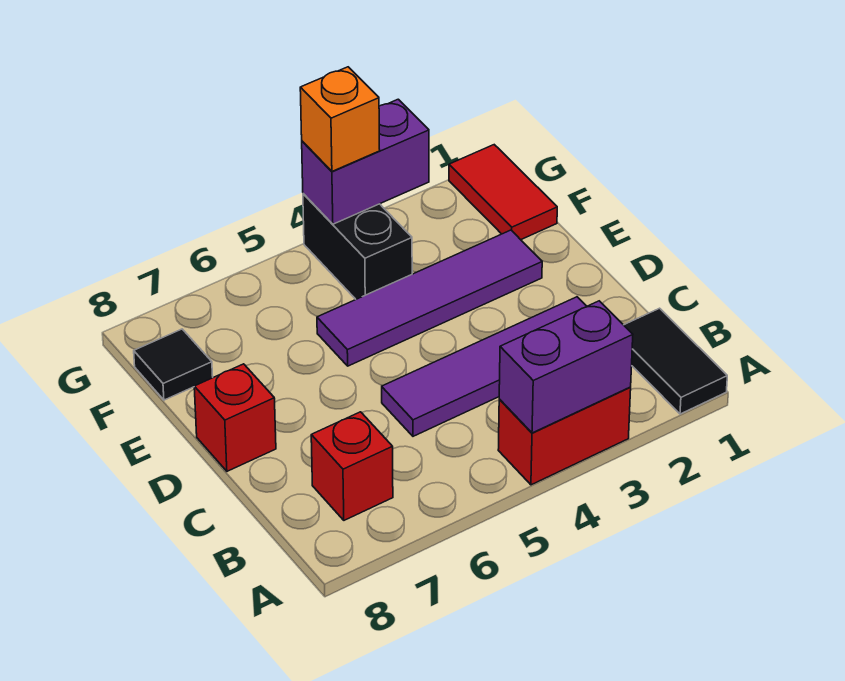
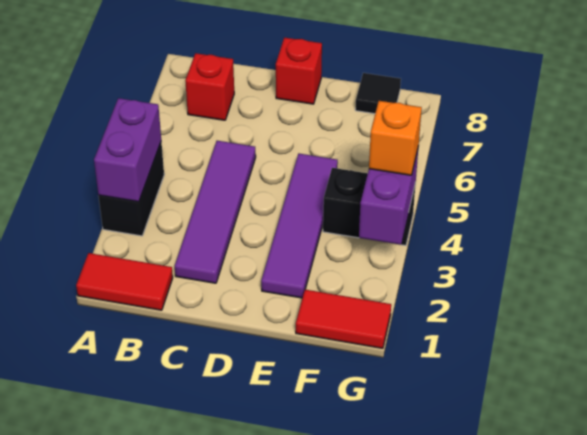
black tile A1:B1 level 1 -> red tile A1:B1 level 1
red brick A3:A4 level 1 -> black brick A3:A4 level 1

